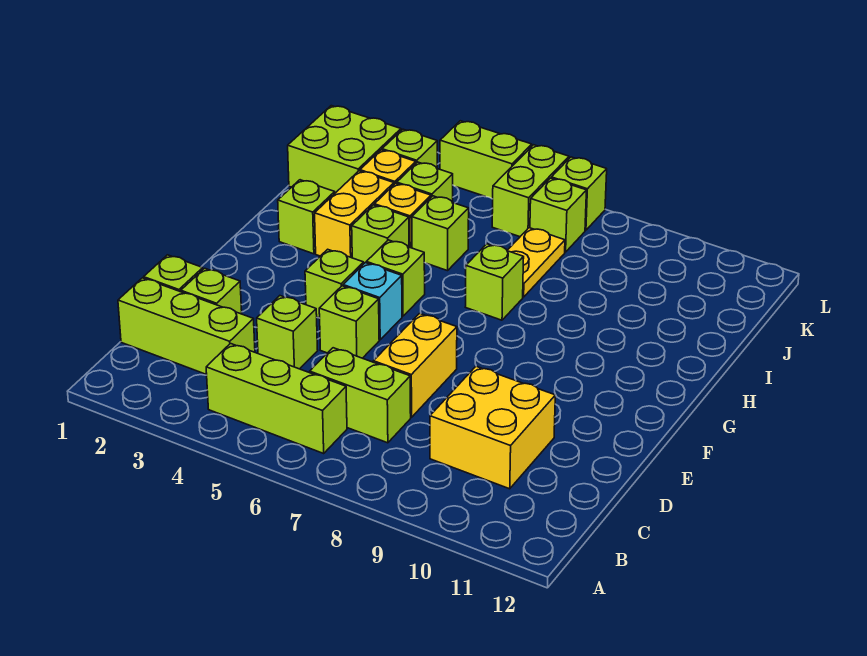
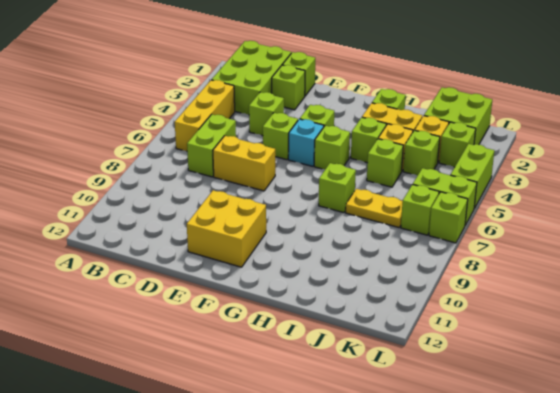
lime brick B4:B6 level 1 -> yellow brick B4:B6 level 1
lime brick C1:C3 level 1 -> lime brick B1:C3 level 1
yellow brick C9:D10 level 1 -> yellow brick E10:F11 level 1

